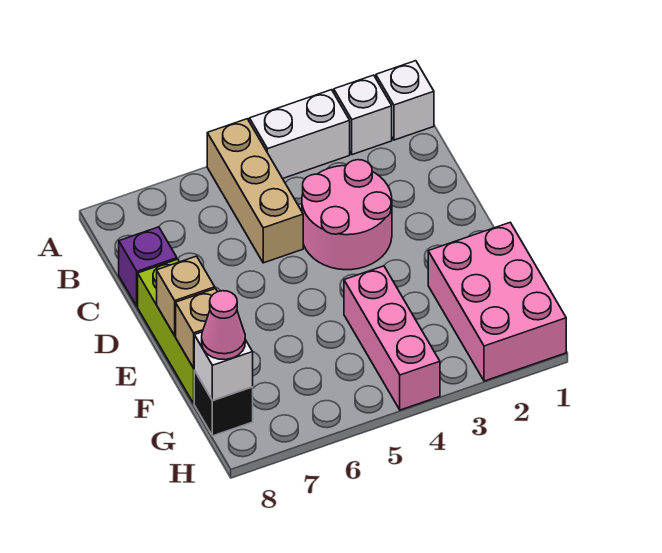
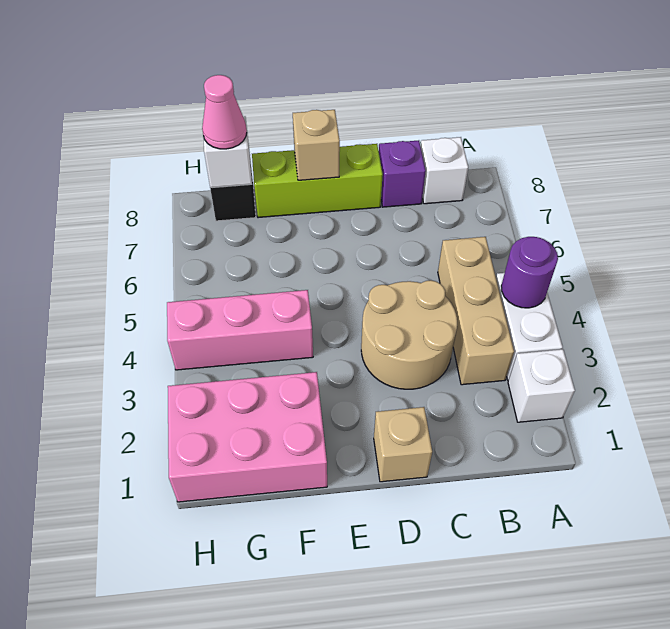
white brick A1 level 1 -> white brick B8 level 1
none -> purple round brick A4 level 2
tan brick A5:C5 level 1 -> tan brick B3:B5 level 1
pink round brick C3:D4 level 1 -> tan round brick C3:D4 level 1
tan brick F8 level 2 -> tan brick D1 level 1

